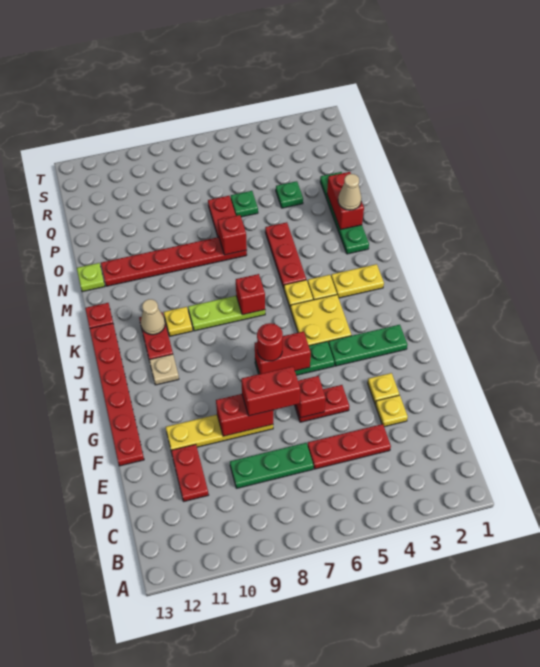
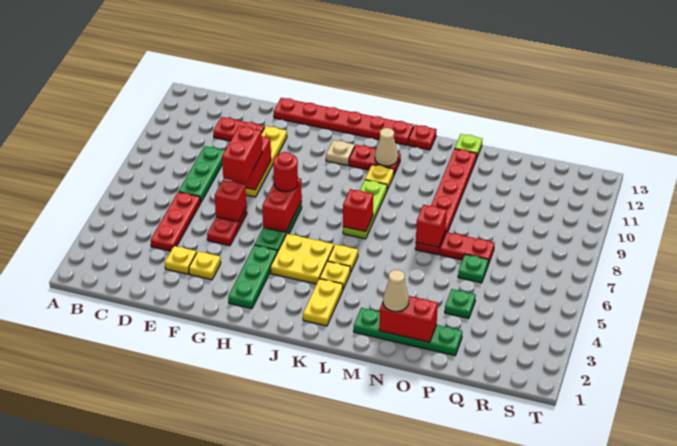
red plate L5:N5 level 1 -> none

